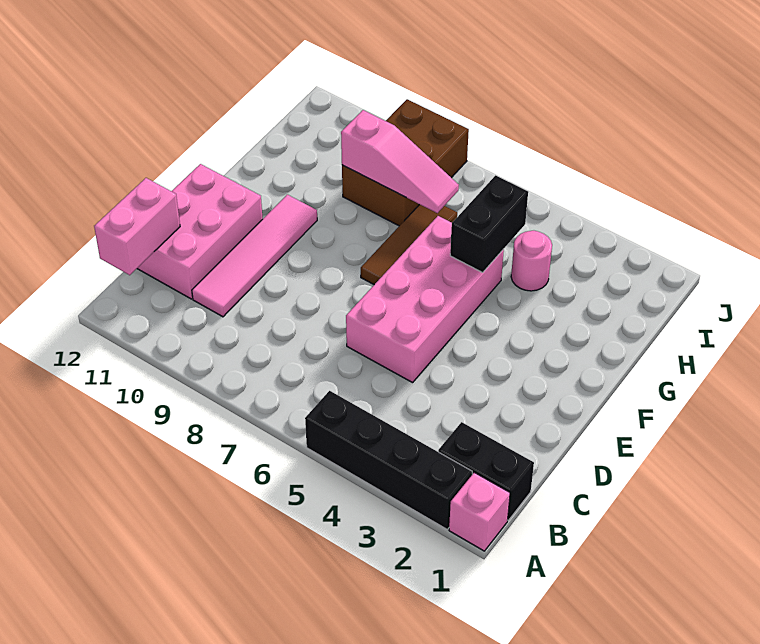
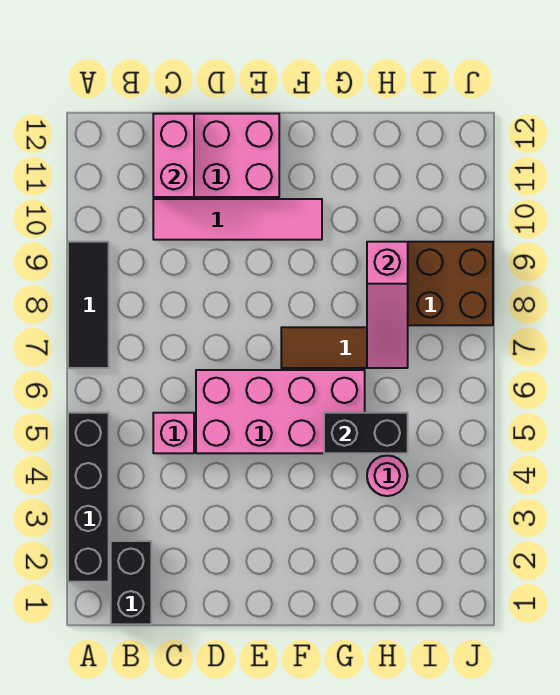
pink brick A1 level 1 -> pink brick C5 level 1
none -> black tile A7:A9 level 1
pink brick B12:C12 level 2 -> pink brick C11:C12 level 2

